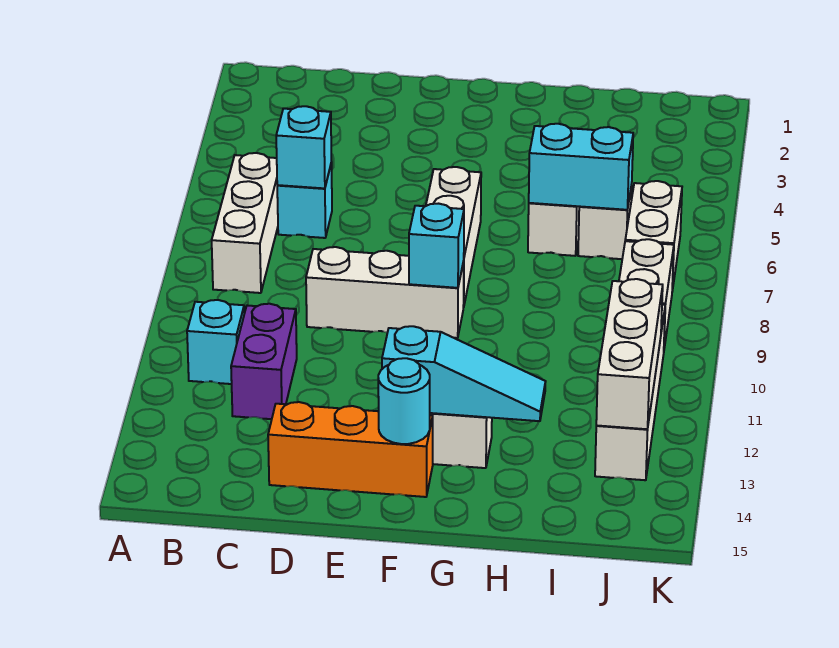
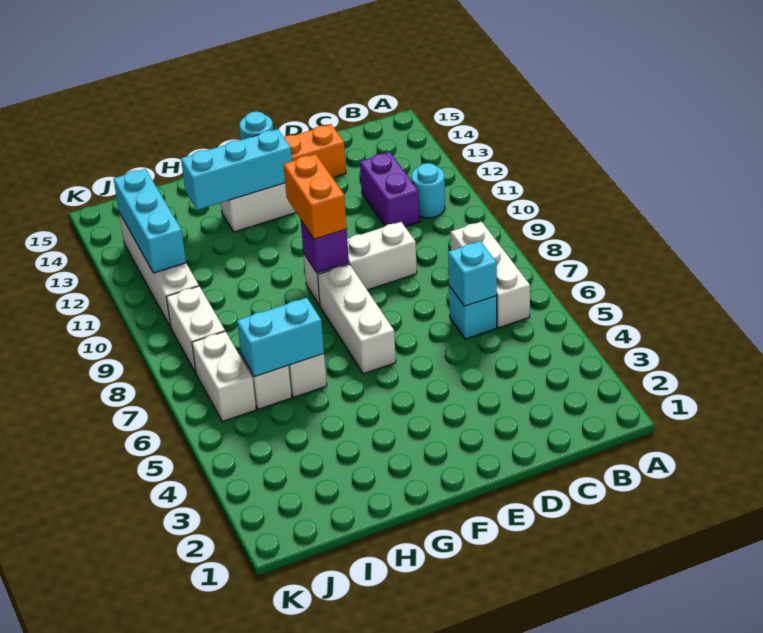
cyan brick B11 level 1 -> cyan round brick B11 level 1
cyan brick F9 level 2 -> purple brick F9 level 2
none -> orange brick F9:F10 level 3
cyan slope F13:H13 level 2 top F -> cyan brick F13:H13 level 2
white brick J11:J13 level 2 -> cyan brick J11:J13 level 2

